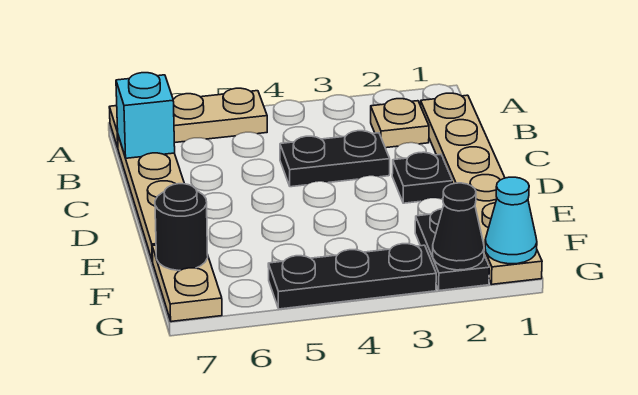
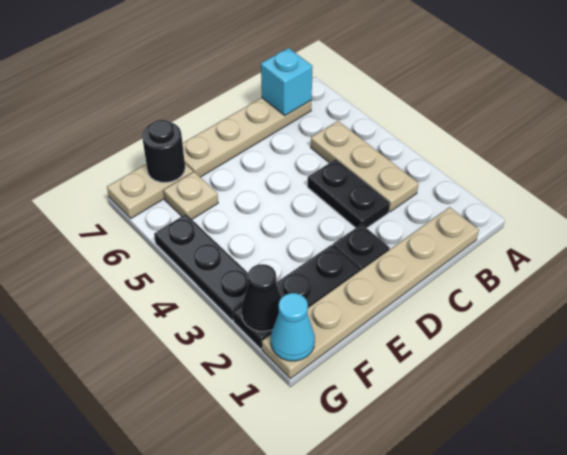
tan plate A5:A7 level 1 -> tan plate B3:B5 level 1
tan plate B2 level 1 -> tan plate F6 level 1
black plate F2:G2 level 1 -> black plate E2:G2 level 1

